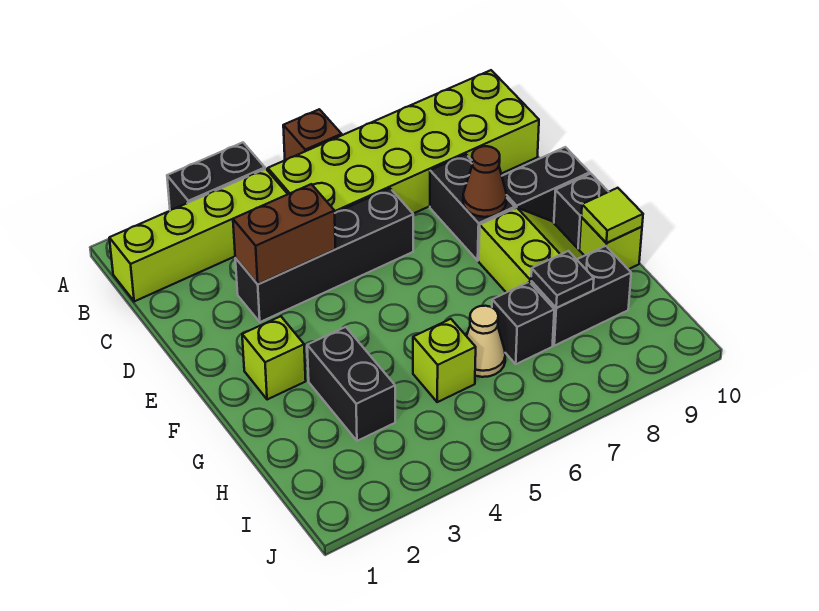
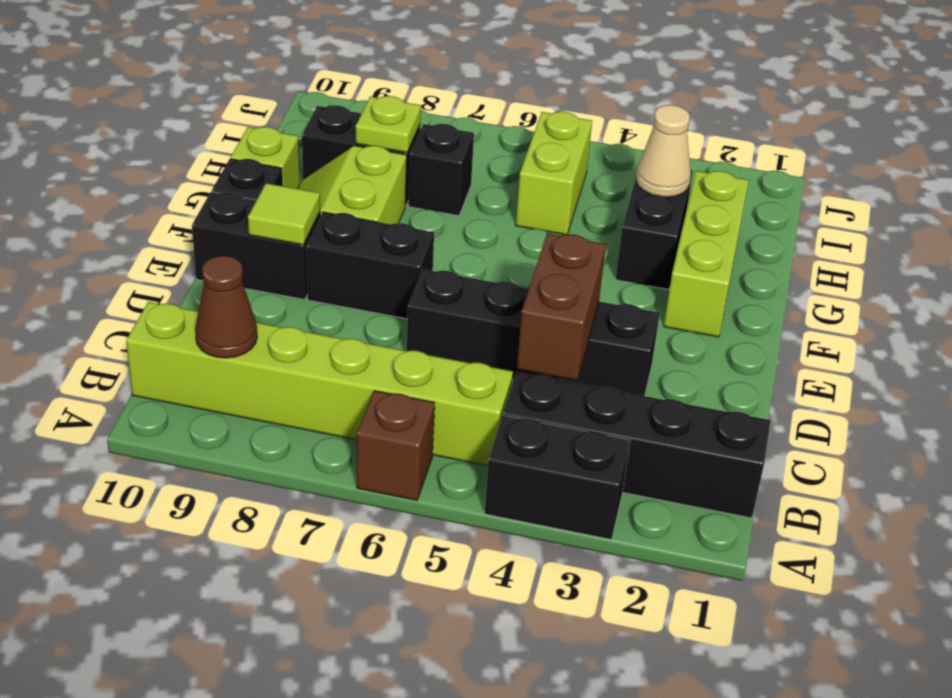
lime brick B1:B4 level 1 -> black brick B1:B4 level 1
lime brick B5:C10 level 1 -> lime brick B5:B10 level 1
brown brick D3:D4 level 2 -> brown brick C4:D4 level 2
black brick D8:E8 level 1 -> black brick E7:E8 level 1
brown cone E8 level 2 -> brown cone B9 level 2
lime brick F2 level 1 -> lime brick F2:H2 level 1
lime tile G10 level 2 -> lime tile E9 level 2
lime brick H5 level 1 -> lime brick H5:I5 level 1
tan cone H6 level 1 -> tan cone H3 level 2
black plate H8 level 2 -> lime plate H8 level 2

